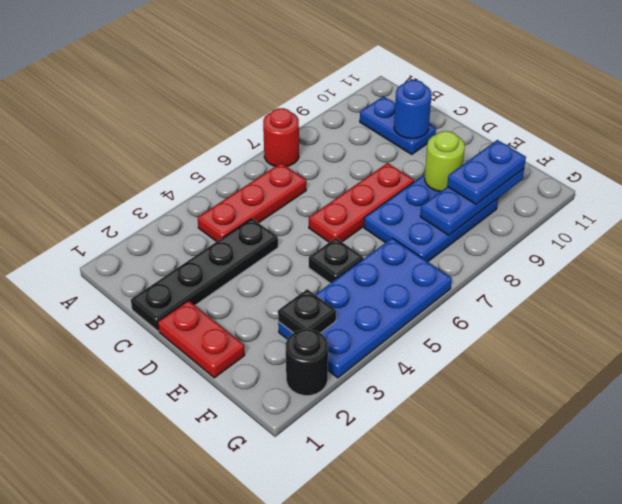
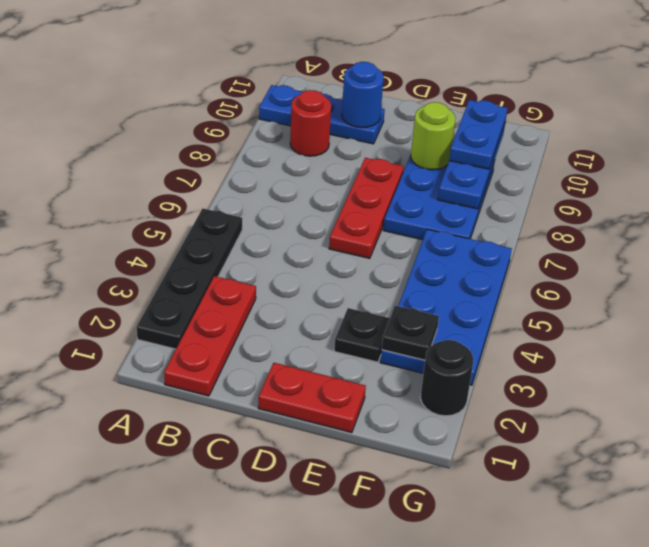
red round brick A7 level 1 -> red round brick B9 level 1
red plate B4:B6 level 1 -> red plate B1:B3 level 1
blue plate B10:C10 level 1 -> blue plate A10:C10 level 1
black plate C1:C4 level 1 -> black plate A2:A5 level 1
black plate E5 level 1 -> black plate E3 level 1

